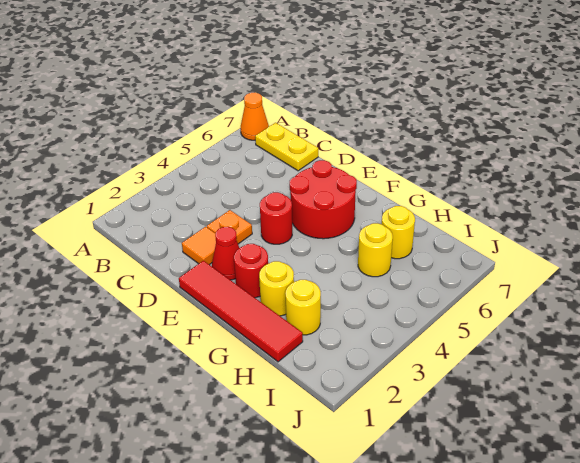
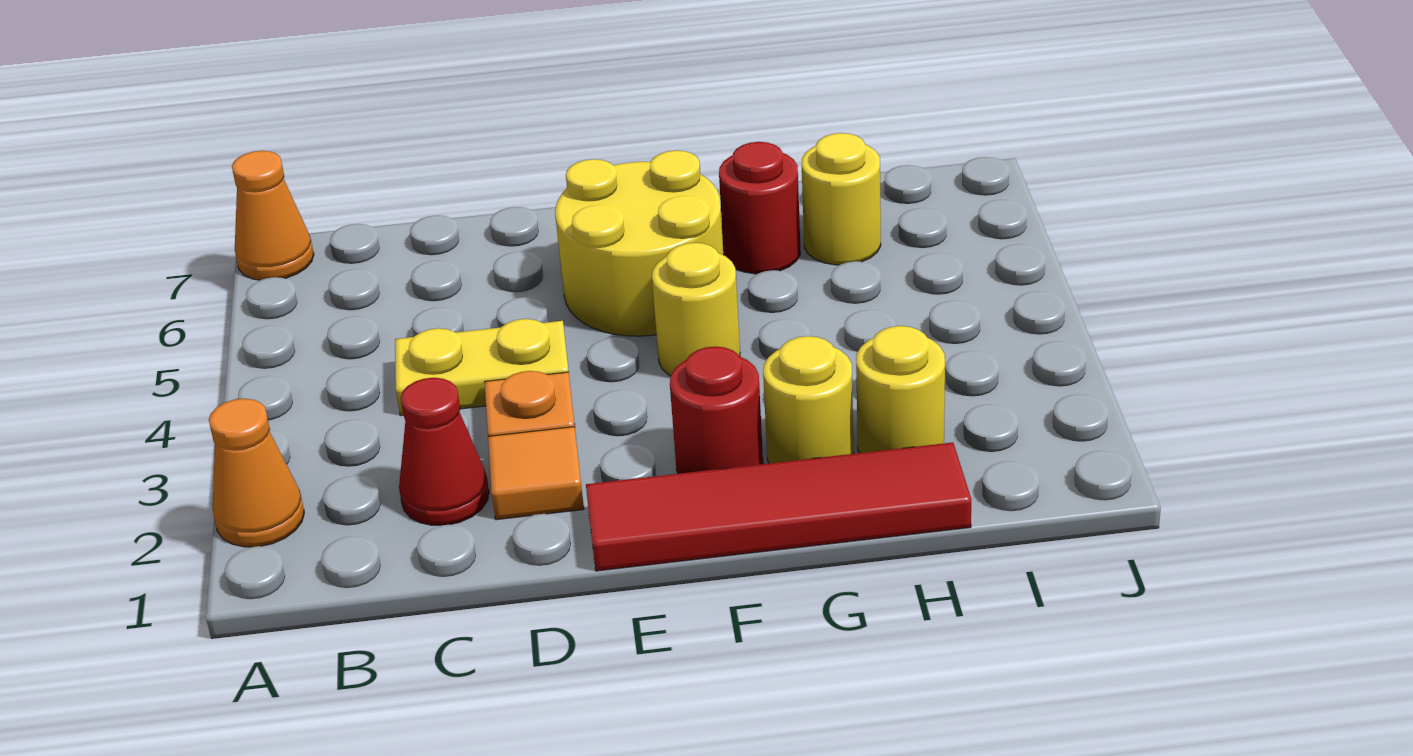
none -> orange cone A2 level 1
yellow plate B7:C7 level 1 -> yellow plate C4:D4 level 1
red cone E2 level 1 -> red cone C2 level 1
red round brick E4 level 1 -> red round brick G6 level 1
red round brick E5:F6 level 1 -> yellow round brick E5:F6 level 1
yellow round brick H5 level 1 -> yellow round brick F4 level 1

